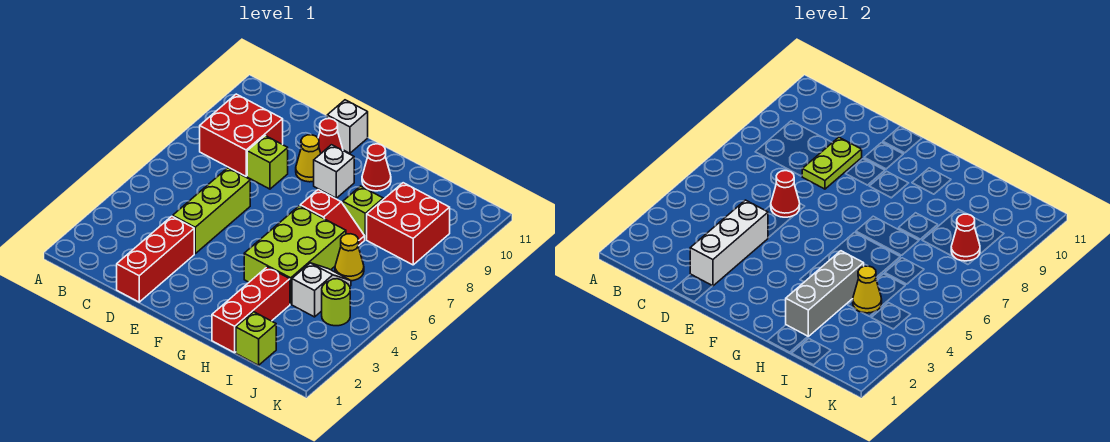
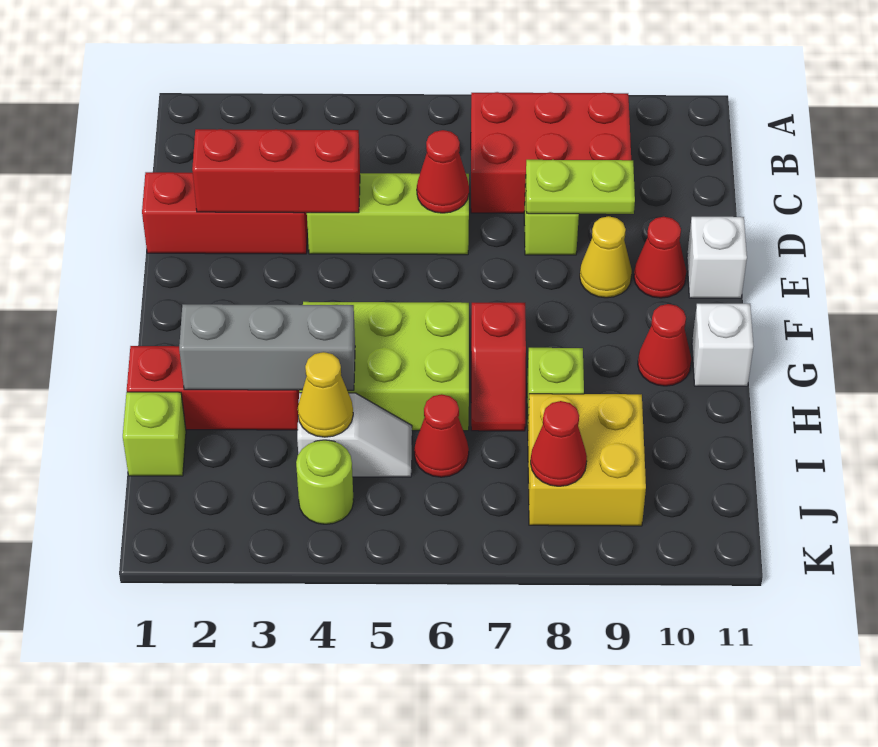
red brick B8:C9 level 1 -> red brick B7:C9 level 1
white brick D2:D4 level 2 -> red brick D2:D4 level 2
white brick F9 level 1 -> white brick G11 level 1
yellow cone I6 level 1 -> red cone I6 level 1
red brick I8:J9 level 1 -> yellow brick I8:J9 level 1

